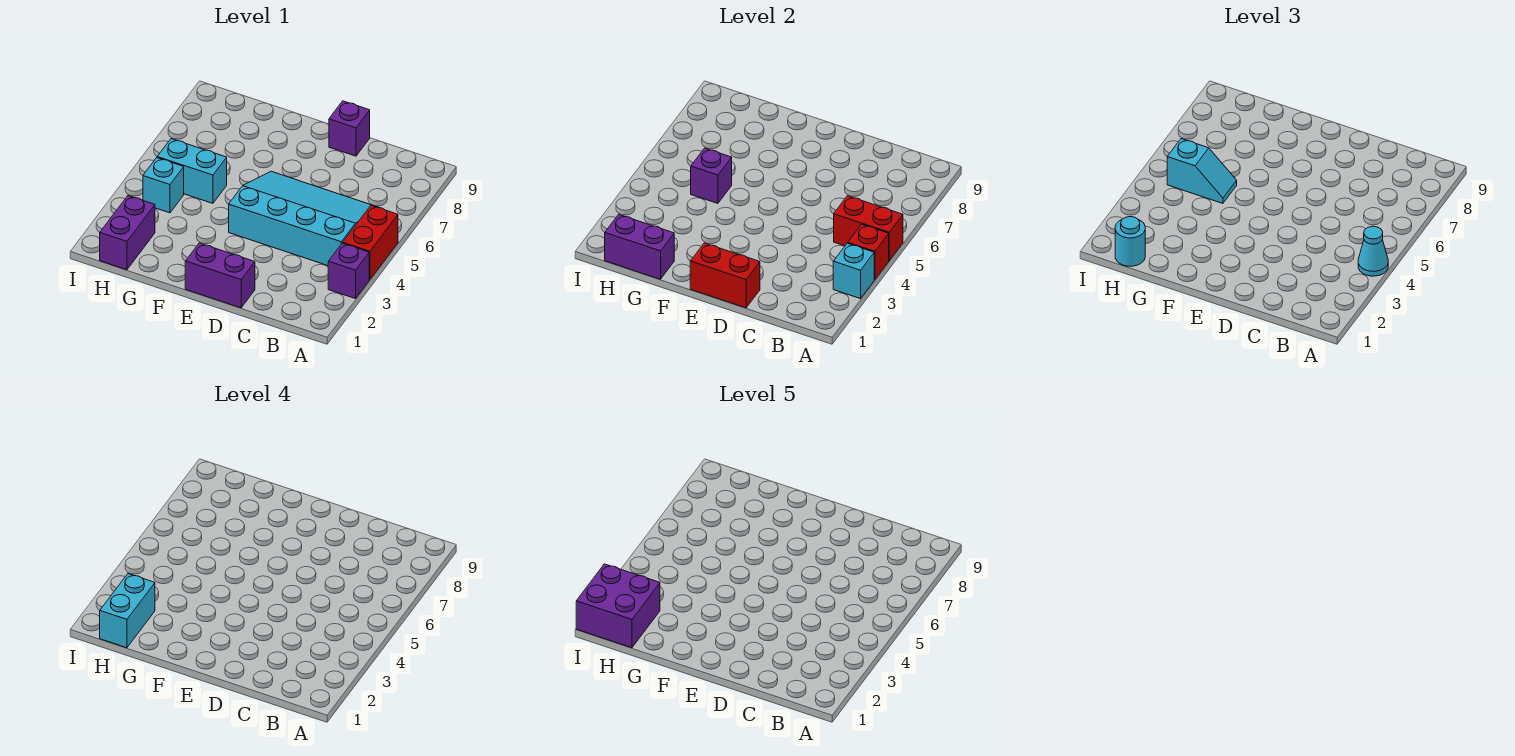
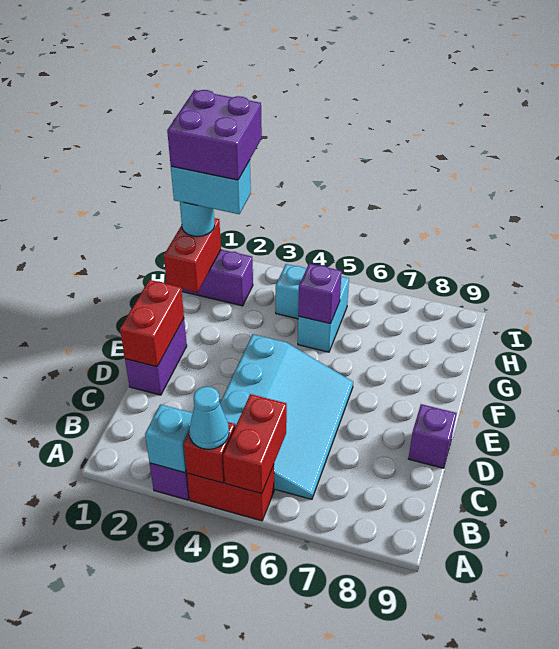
purple brick G1:H1 level 2 -> red brick G1:H1 level 2
cyan slope G5:H5 level 3 top H -> none

